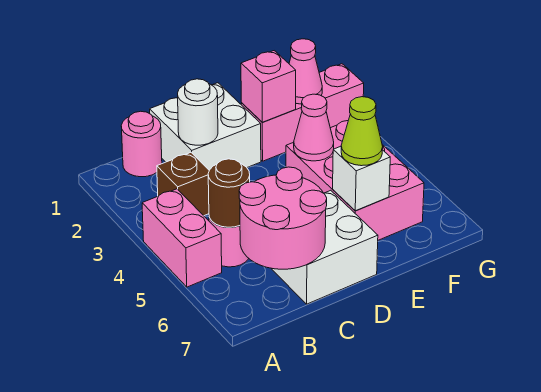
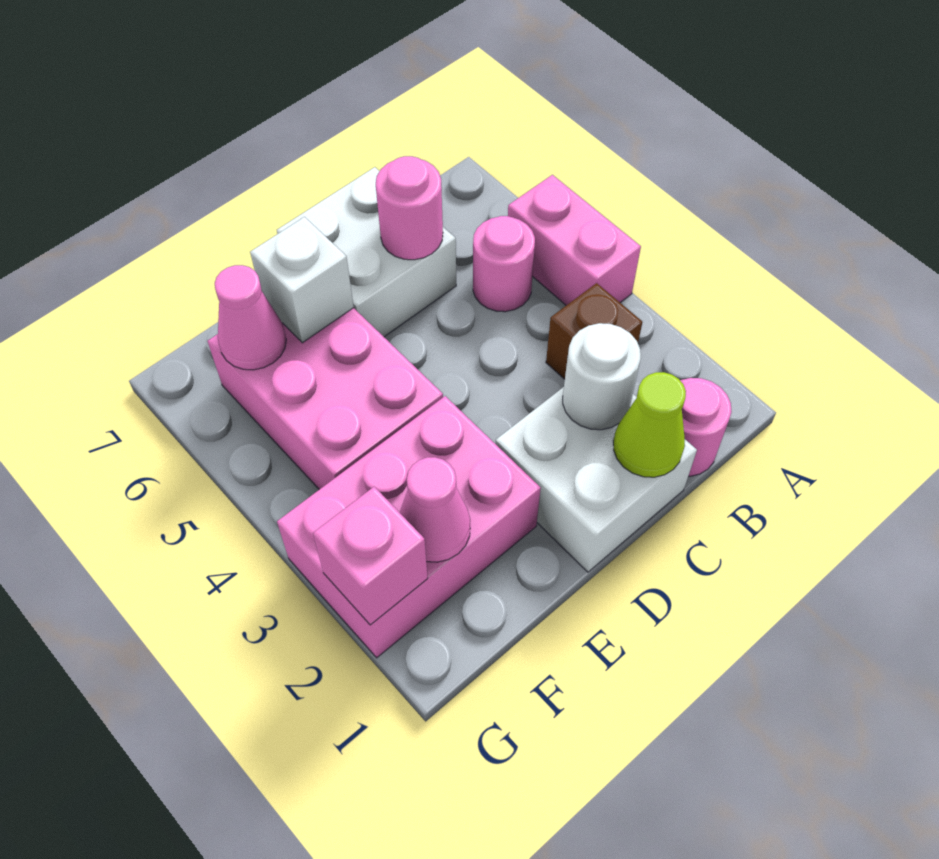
brown round brick B5 level 2 -> none
pink round brick B6:C7 level 2 -> pink round brick C6 level 2
pink brick E2:G2 level 1 -> pink brick E2:G3 level 1
pink brick E2 level 2 -> pink brick G2 level 2
pink cone E4 level 2 -> pink cone F6 level 2
lime cone E6 level 3 -> lime cone C1 level 2

